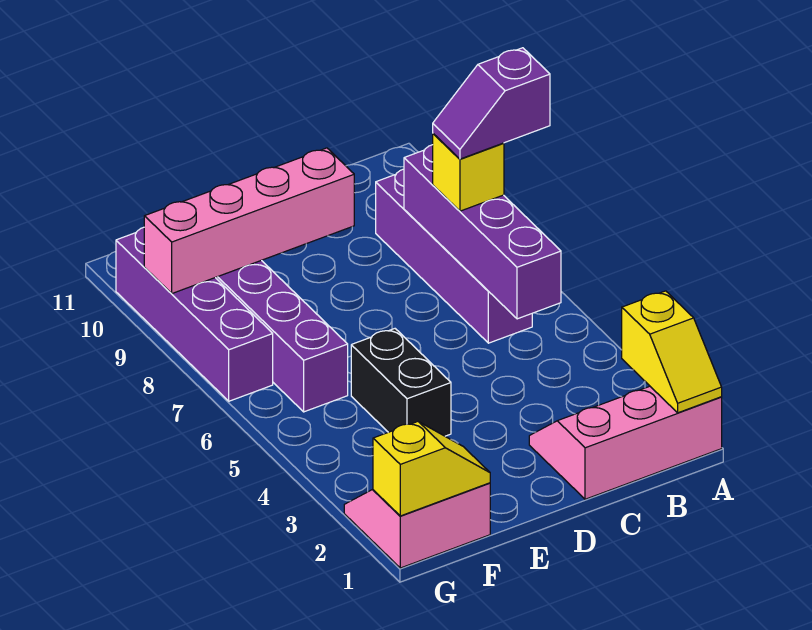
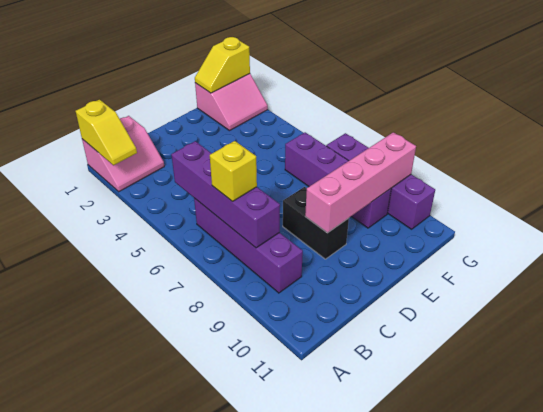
pink slope A1:C2 level 1 top 1 -> pink slope A1:B2 level 1 top 1
yellow slope A1:A2 level 2 top 2 -> yellow slope A1:A2 level 2 top 1
purple slope A7:B7 level 4 top A -> none
black brick E4:E5 level 1 -> black brick D8:D9 level 1

